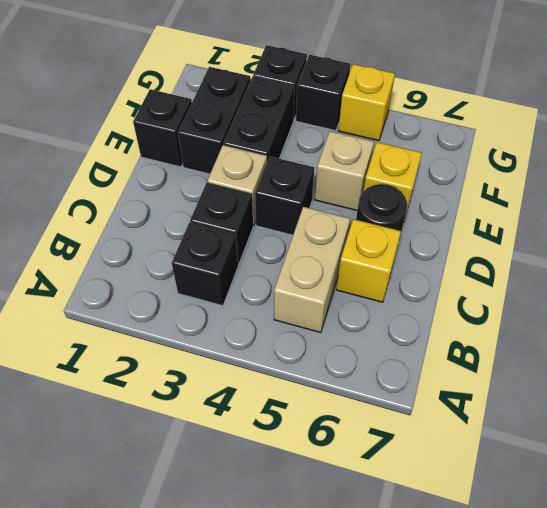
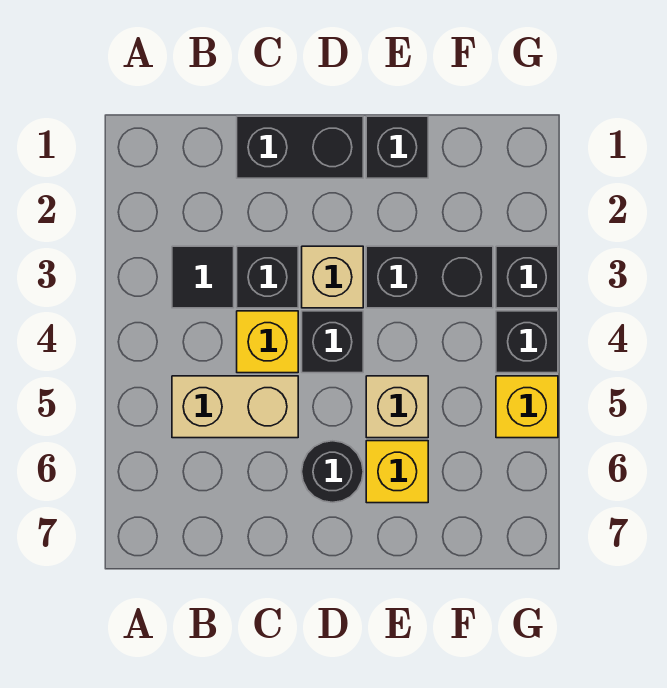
black brick B3 level 1 -> black tile B3 level 1
yellow brick C6 level 1 -> yellow brick C4 level 1
black brick E2:F2 level 1 -> black brick C1:D1 level 1

